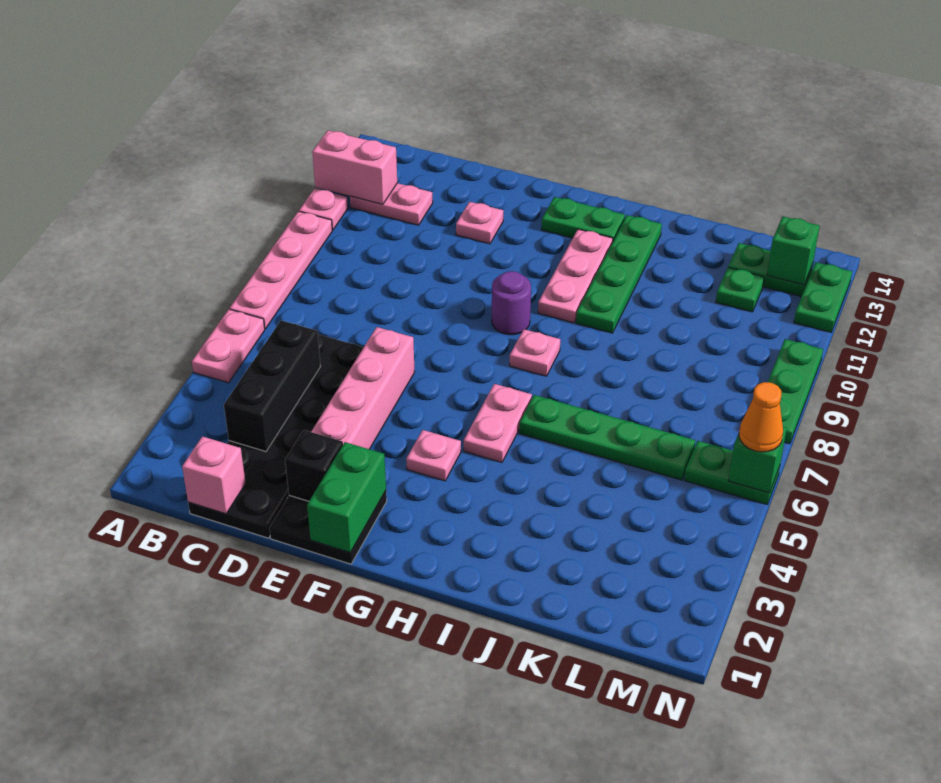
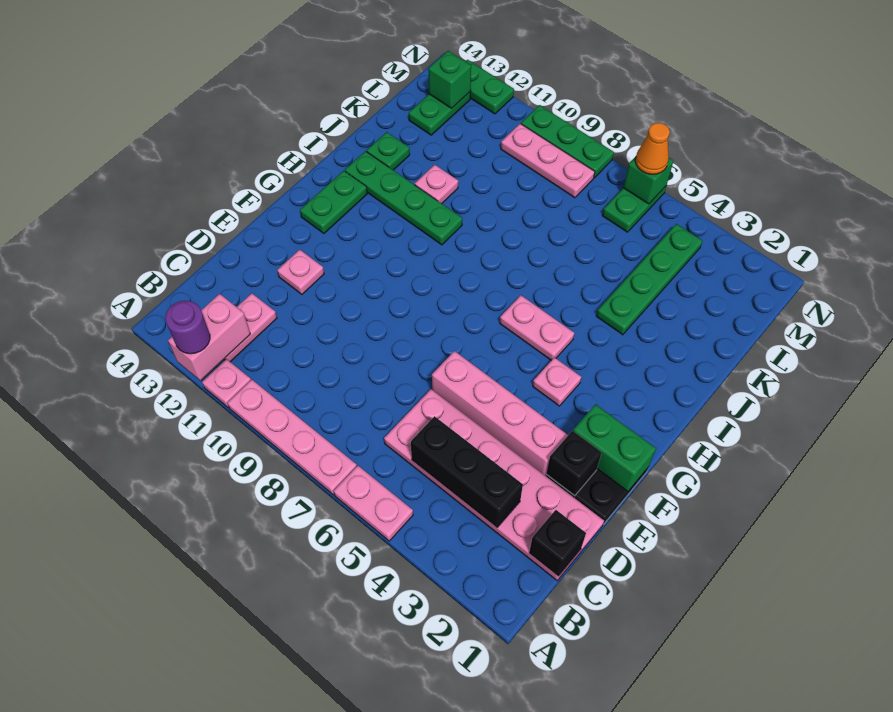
black plate C1:D6 level 1 -> pink plate C1:D6 level 1
pink brick C1 level 2 -> black brick C1 level 2
purple round brick G9 level 1 -> purple round brick A12 level 3
pink plate H8 level 1 -> pink plate J11 level 1
pink plate H10:H12 level 1 -> pink plate M8:M10 level 1
green plate I6:L6 level 1 -> green plate J4:M4 level 1
green plate L12 level 1 -> green plate J13 level 1

